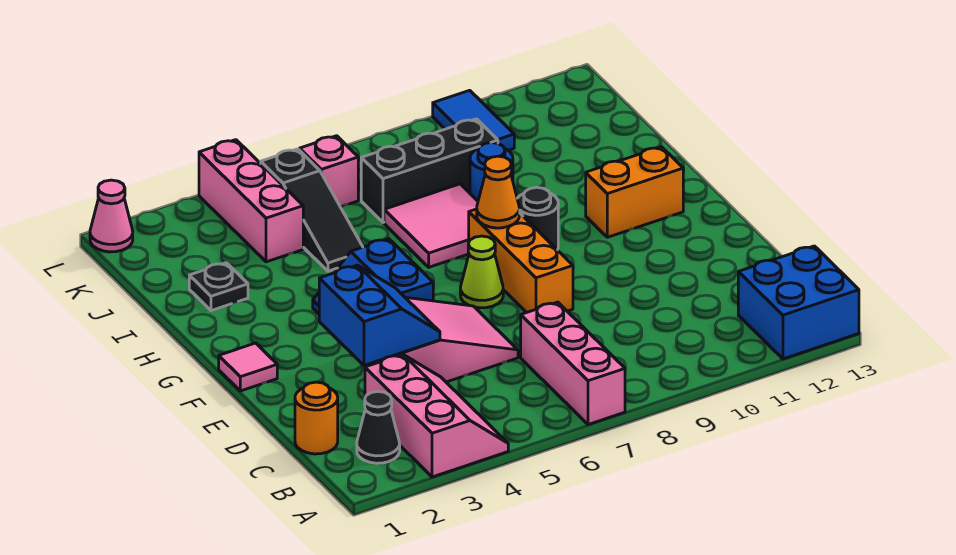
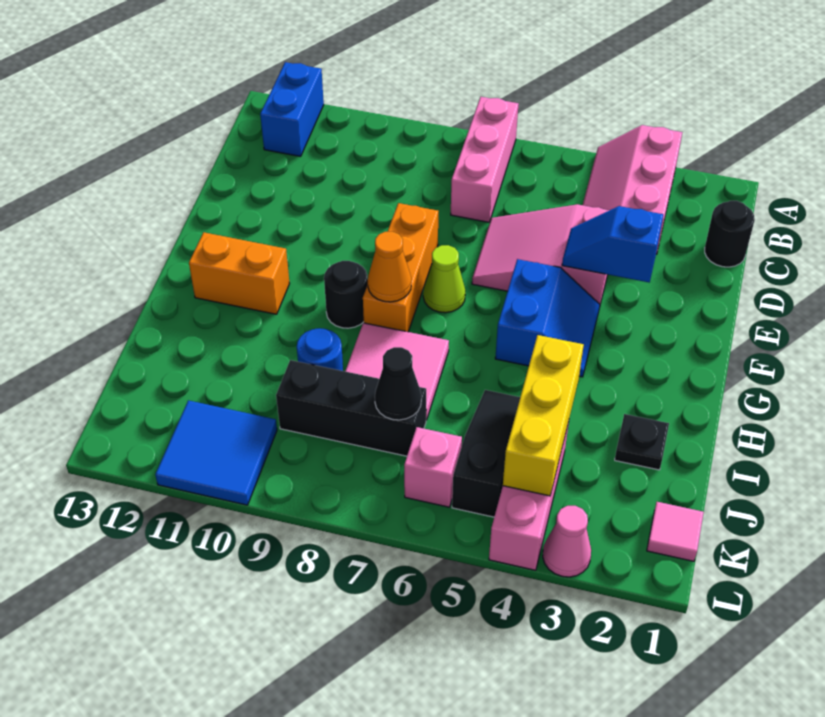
blue brick A12:B13 level 1 -> blue brick A12:B12 level 1
black cone B2 level 1 -> black cone J7 level 2
orange round brick C1 level 1 -> black round brick C1 level 1
blue slope D3:E4 level 2 top 3 -> blue slope E3:E4 level 2 top 3
pink tile F1 level 1 -> pink tile K1 level 1
none -> yellow brick I4:K4 level 2
blue tile K10:L10 level 1 -> blue tile K10:L11 level 1
pink cone L1 level 1 -> pink cone L3 level 1

